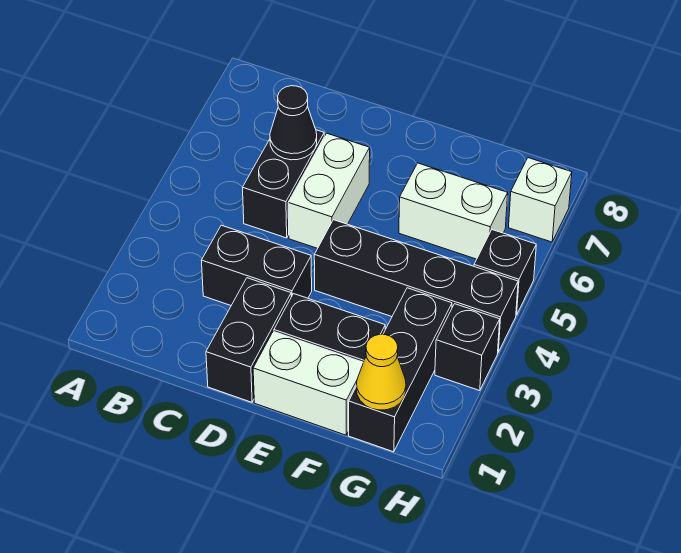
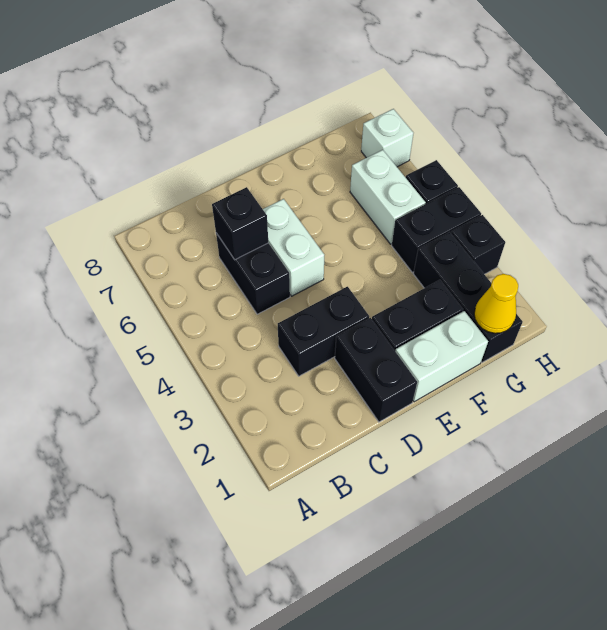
black cone C6 level 2 -> black brick C6 level 2
black brick E4:H4 level 1 -> black brick G4:H4 level 1
white brick F6:G6 level 1 -> white brick G5:G6 level 1

